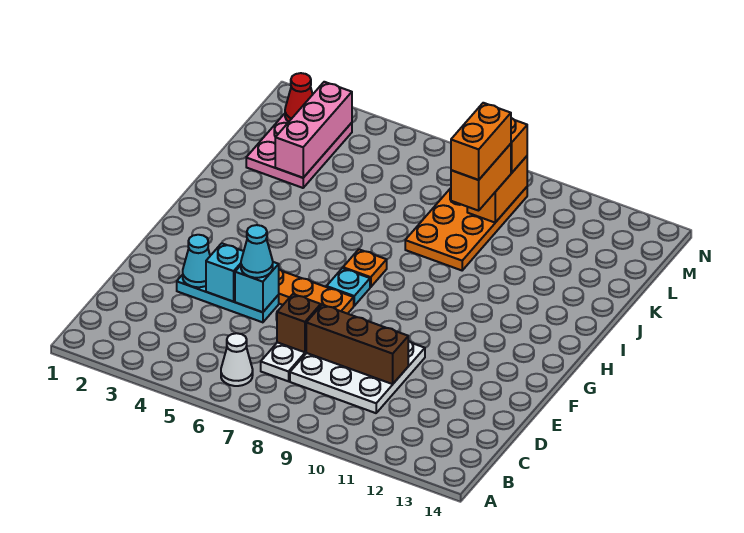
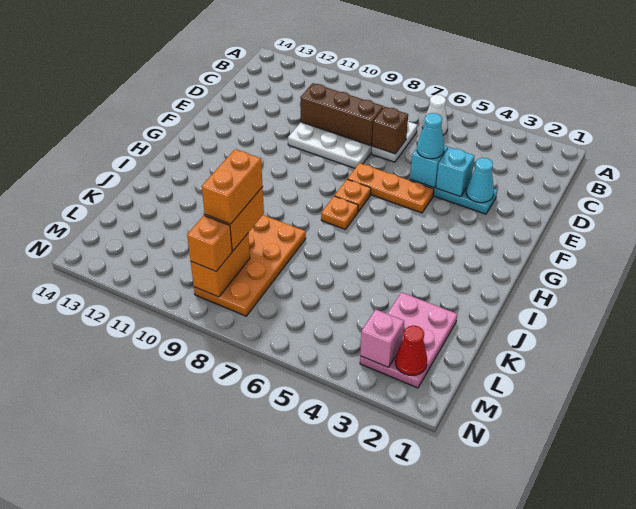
cyan plate G7 level 1 -> orange plate G7 level 1
pink brick K3:M3 level 2 -> pink brick M3 level 2

